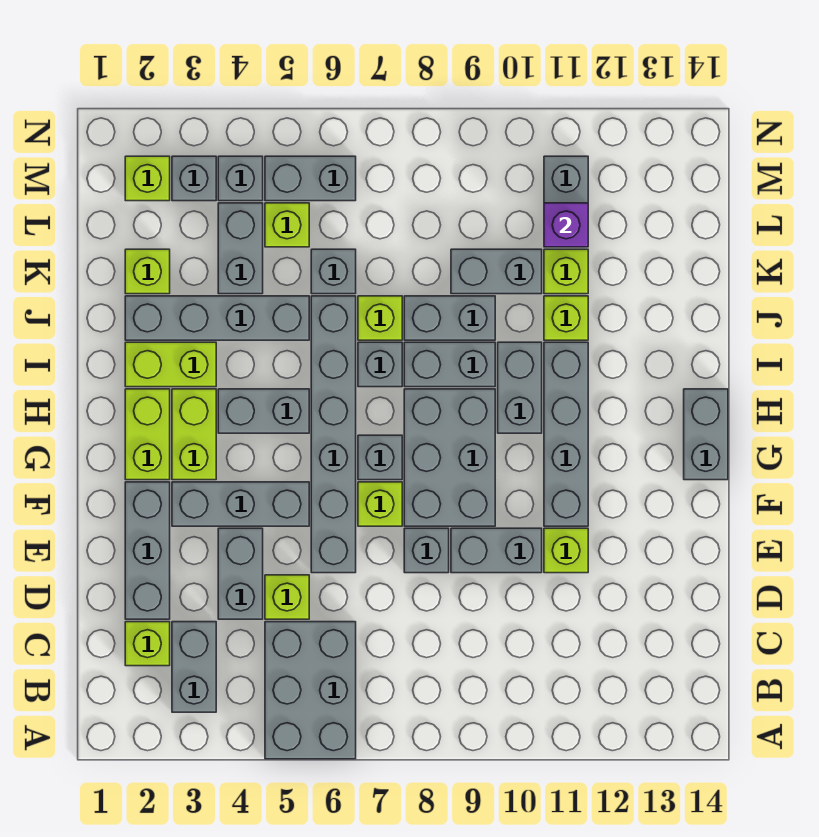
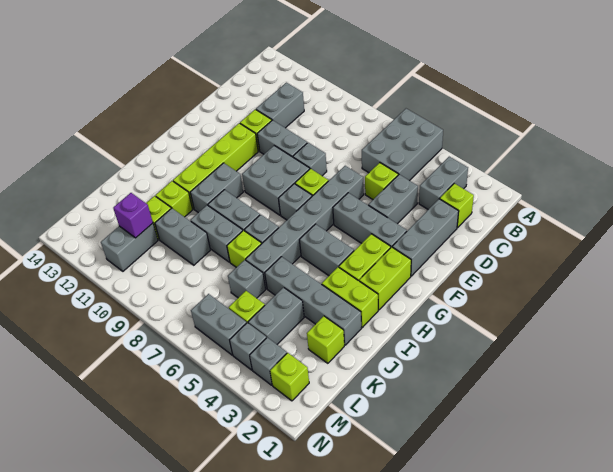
grey brick F8:H9 level 1 -> grey brick F8:G9 level 1
grey brick F11:I11 level 1 -> lime brick F11:I11 level 1
grey brick G14:H14 level 1 -> grey brick C11:D11 level 1

